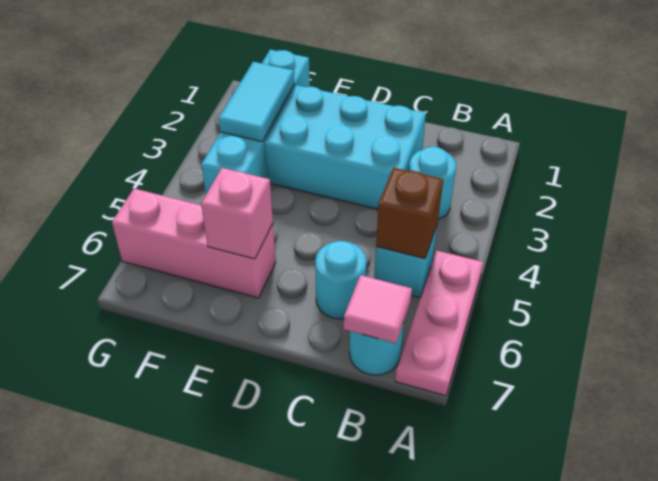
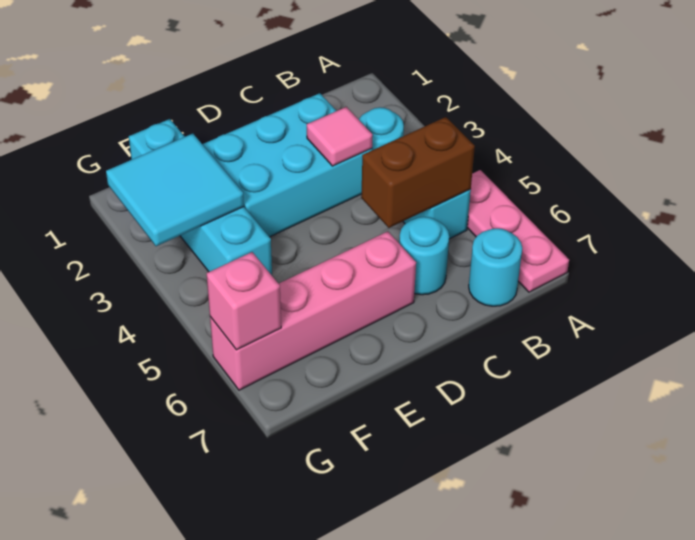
brown brick B5 level 2 -> brown brick B5:C5 level 2
pink tile B7 level 2 -> pink tile C3 level 2
pink brick E6:G6 level 1 -> pink brick D6:G6 level 1
pink brick E6 level 2 -> pink brick G6 level 2
cyan tile F2:F3 level 2 -> cyan tile F2:G3 level 2

